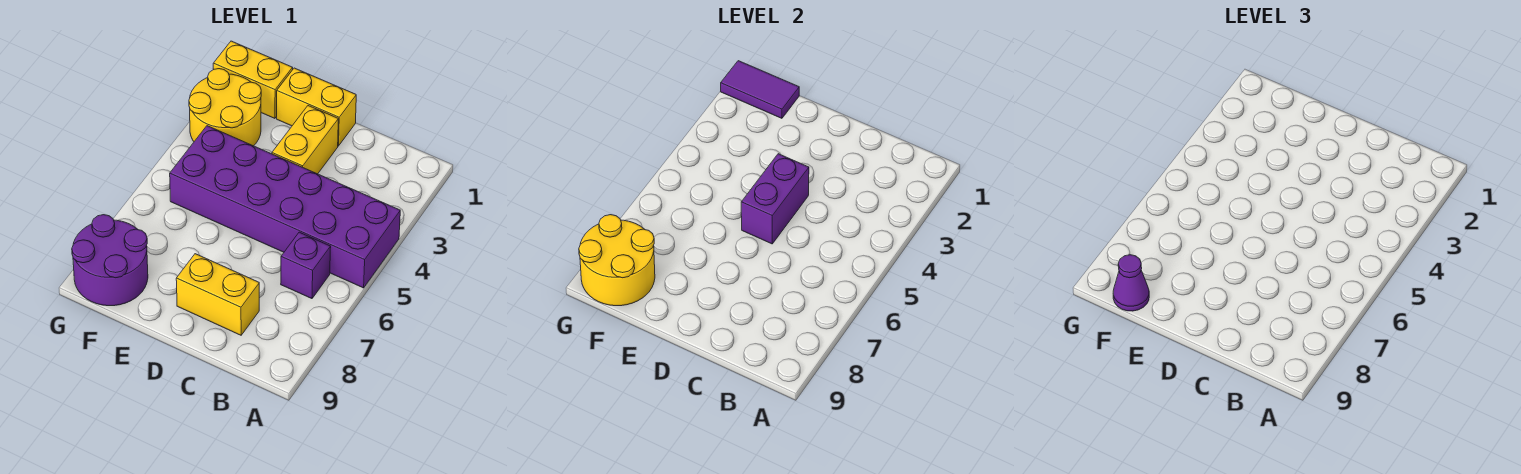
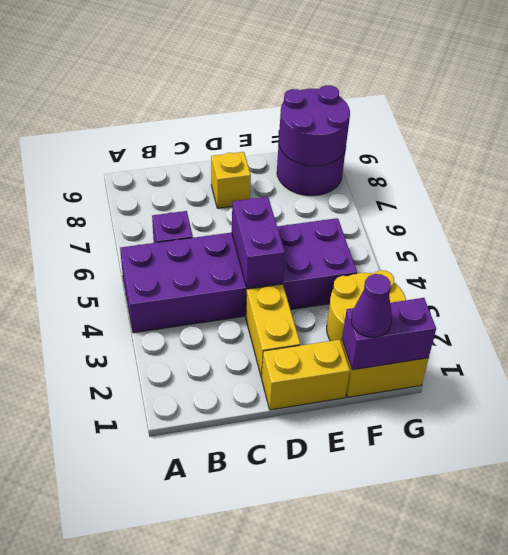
yellow brick C8:D8 level 1 -> yellow brick D8 level 1
purple tile F1:G1 level 2 -> purple brick F1:G1 level 2
yellow round brick F8:G9 level 2 -> purple round brick F8:G9 level 2
purple cone F9 level 3 -> purple cone F1 level 3

